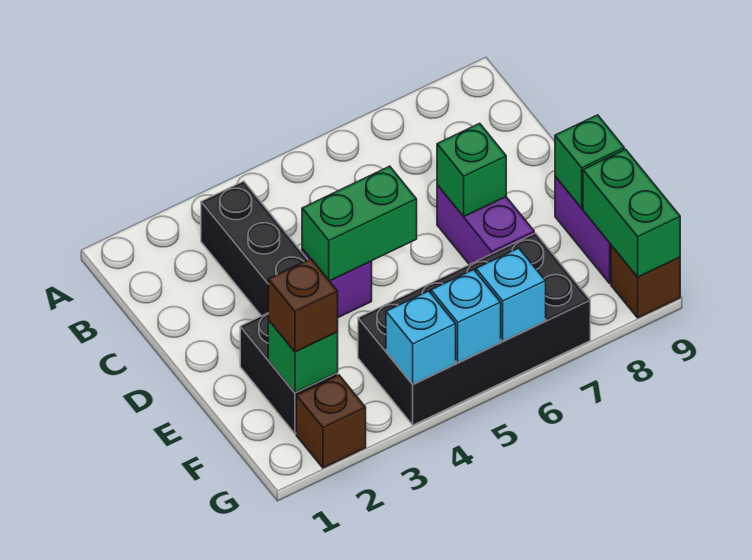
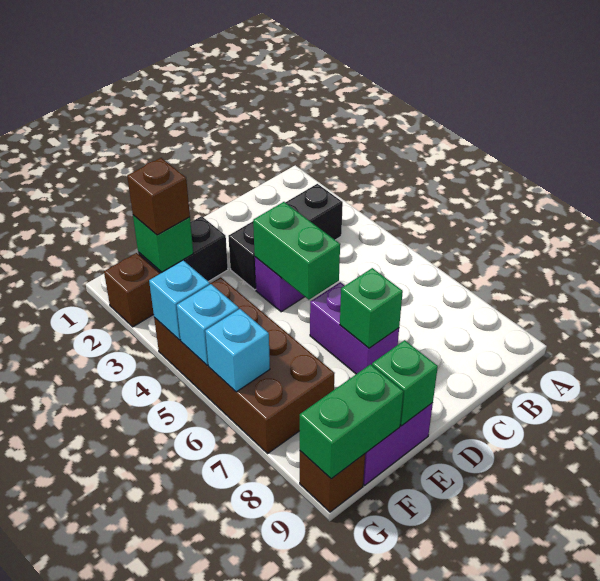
purple brick D7:E7 level 1 -> purple brick D6:D7 level 1
black brick F4:G7 level 1 -> brown brick F4:G7 level 1

